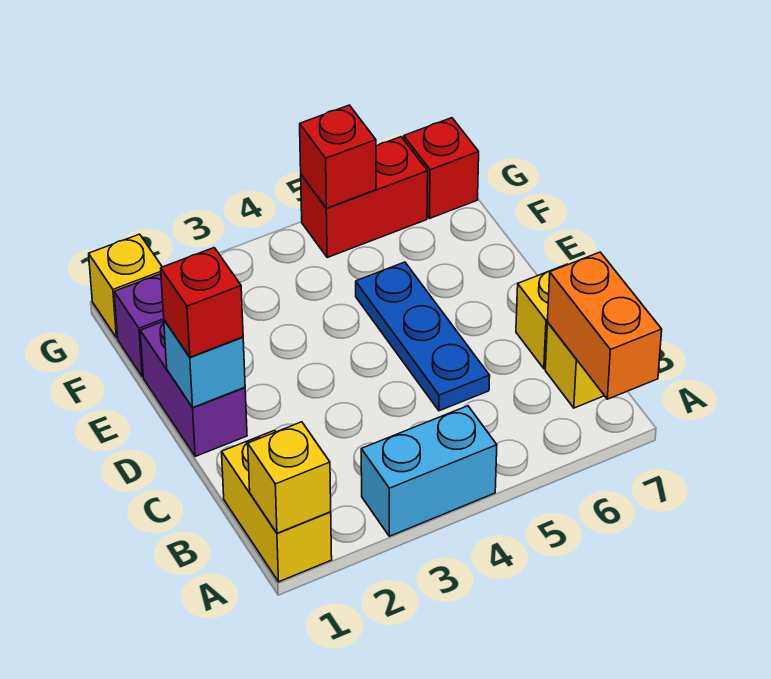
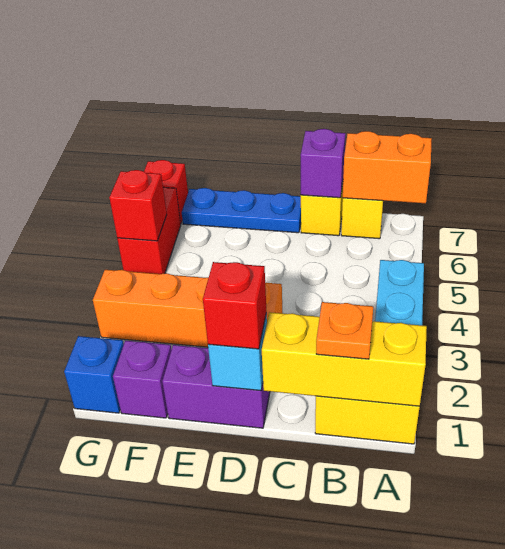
yellow brick A1 level 2 -> yellow brick A1:C1 level 2
none -> orange plate B1 level 3
blue plate C5:E5 level 1 -> blue plate D7:F7 level 1
none -> purple brick C7 level 2
none -> orange brick D3:G3 level 1
yellow brick G1 level 1 -> blue brick G1 level 1

